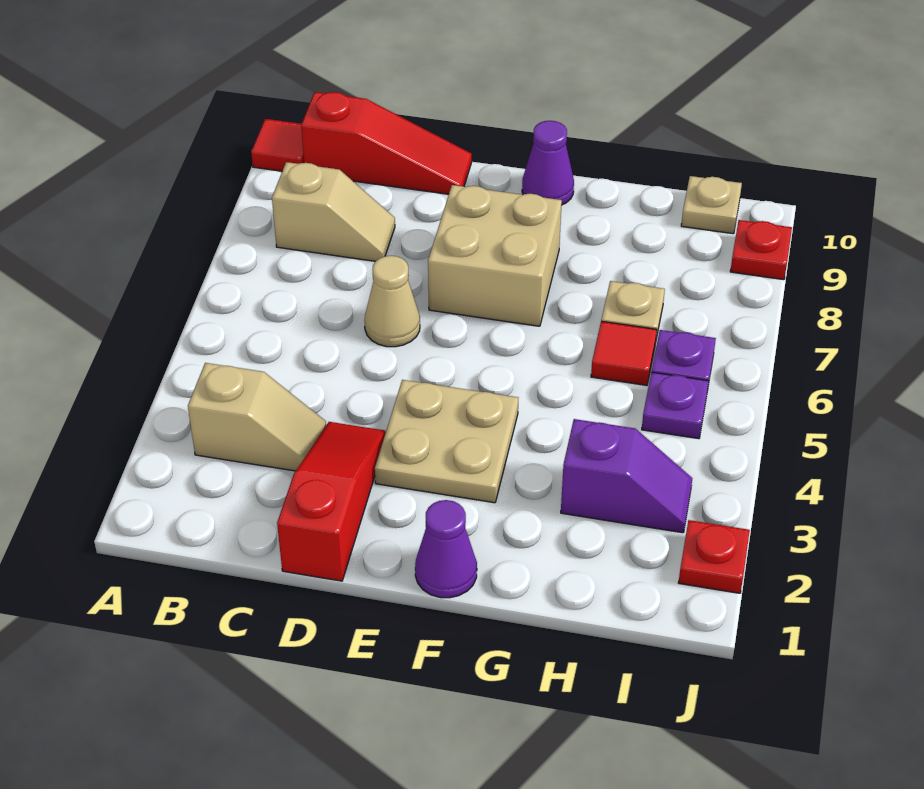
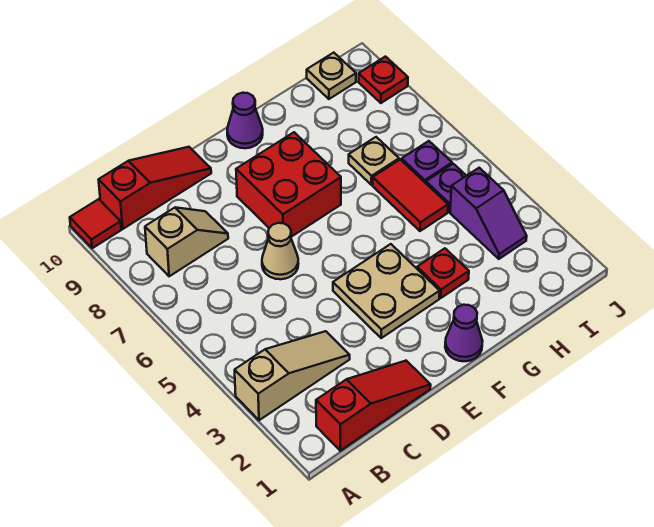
tan slope B3:C3 level 1 top B -> tan slope A3:C3 level 1 top A
red slope D1:D3 level 1 top 1 -> red slope B1:D1 level 1 top B
tan brick E7:F8 level 1 -> red brick E7:F8 level 1
purple slope H3:I3 level 1 top H -> purple slope I3:I4 level 1 top 4
red tile H6 level 1 -> red tile H5:H6 level 1
red plate J2 level 1 -> red plate G3 level 1

